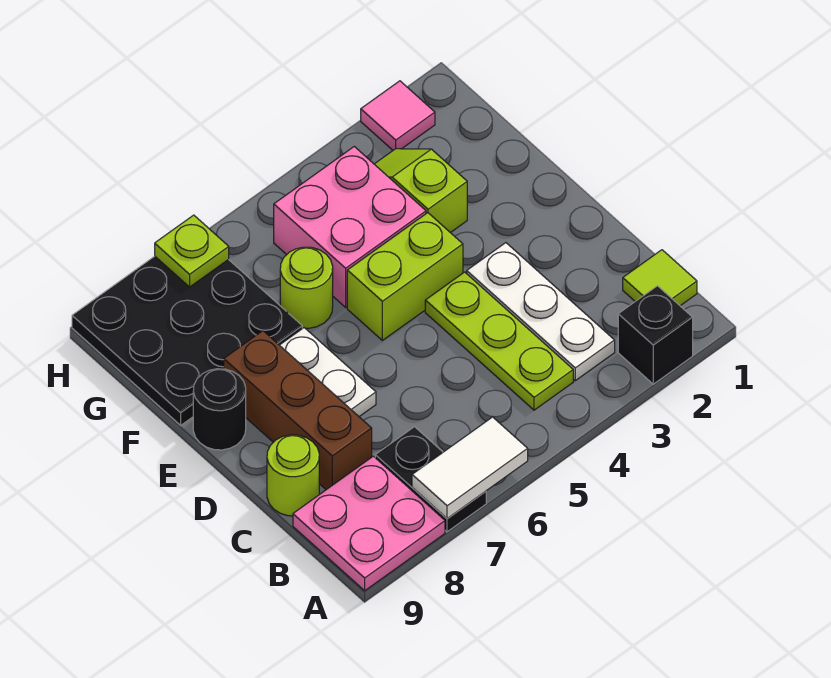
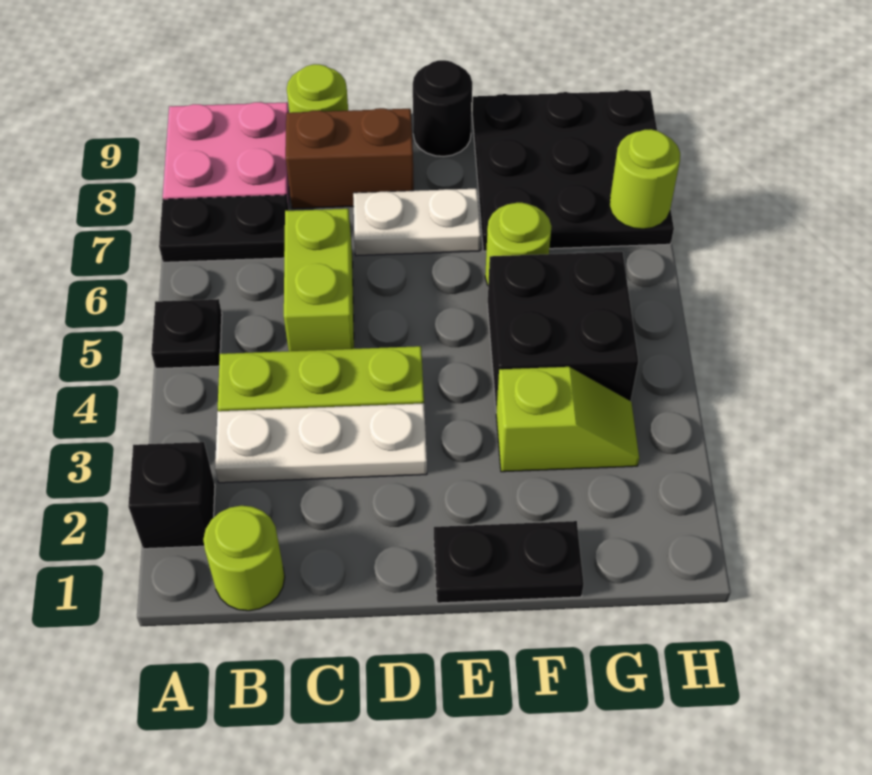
none -> black plate A5 level 1
white tile A6:A7 level 2 -> none
lime tile B1 level 1 -> lime round brick B1 level 1
brown brick C8:E8 level 1 -> brown brick C8:D8 level 1
none -> black plate E1:F1 level 1
lime brick E4:E5 level 1 -> lime brick C5:C6 level 1
pink brick F4:G5 level 1 -> black brick F4:G5 level 1
pink tile H2 level 1 -> none
lime plate H7 level 2 -> lime round brick H7 level 2

